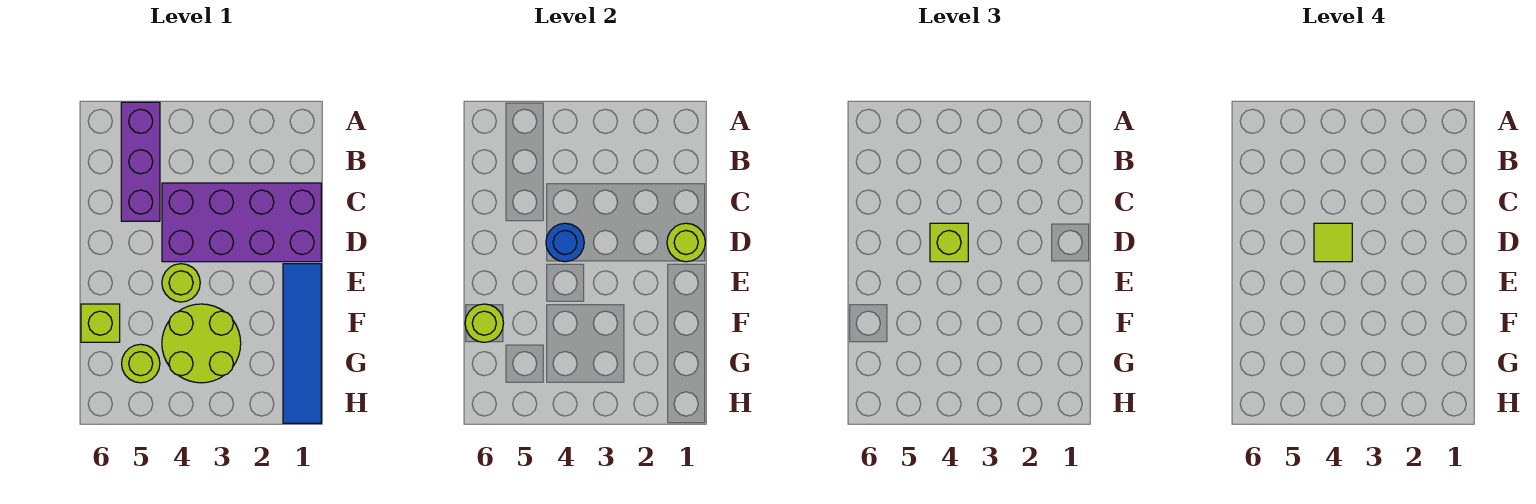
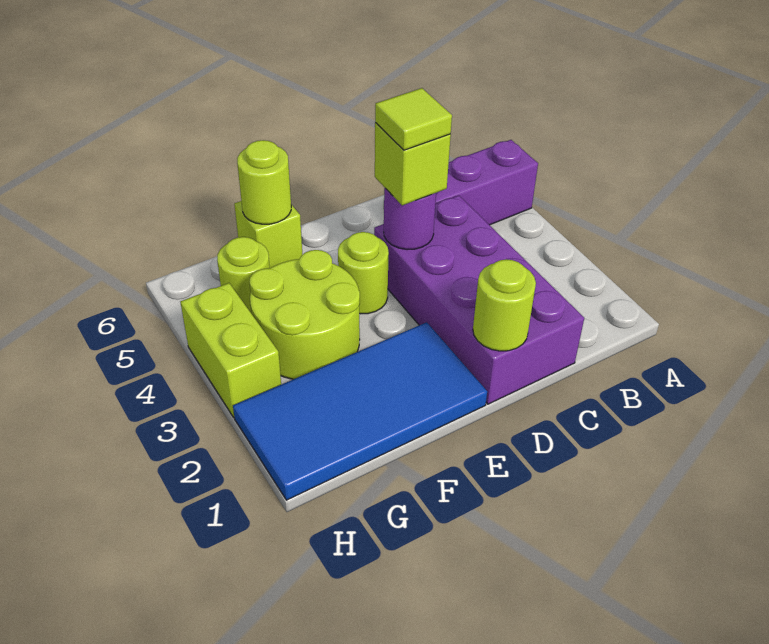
blue round brick D4 level 2 -> purple round brick D4 level 2
blue tile E1:H1 level 1 -> blue tile E1:H2 level 1
none -> lime brick H3:H4 level 1

